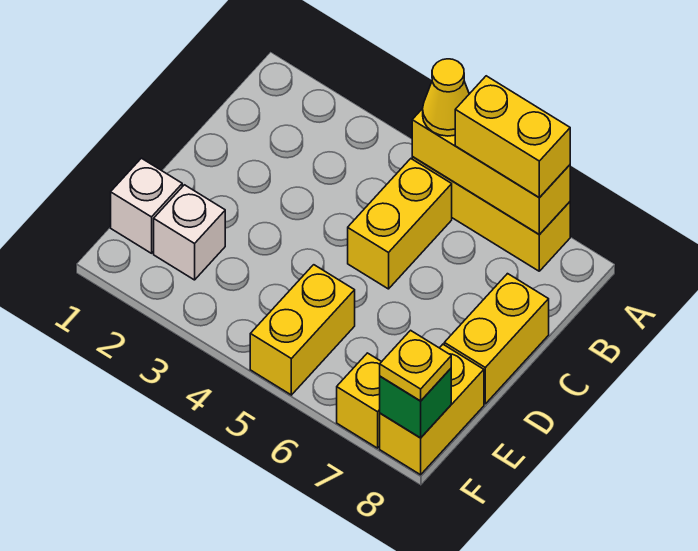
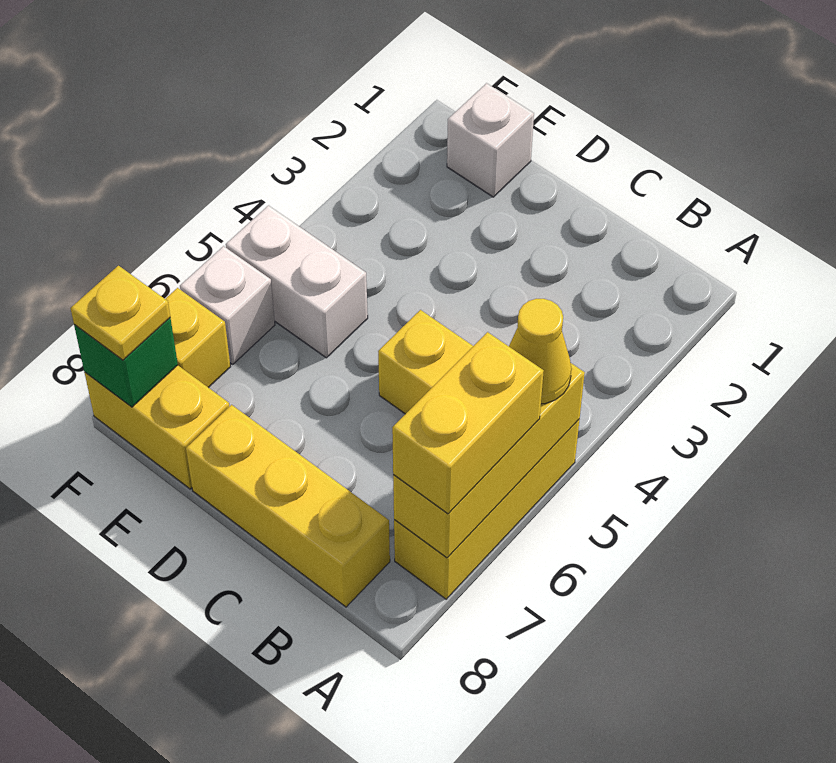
yellow brick C8:D8 level 1 -> yellow brick B8:D8 level 1
white brick E2 level 1 -> white brick F6 level 1
yellow brick E5:F5 level 1 -> white brick E5:F5 level 1

